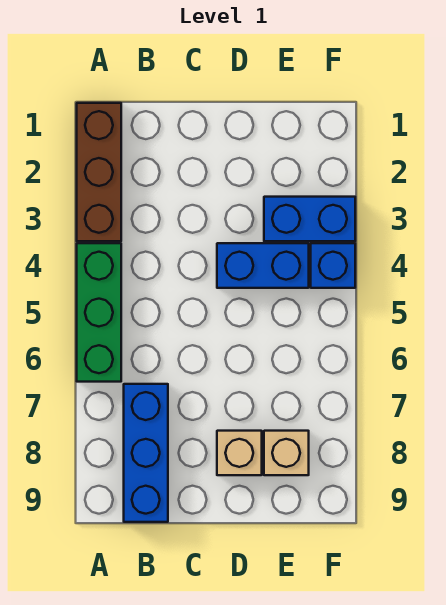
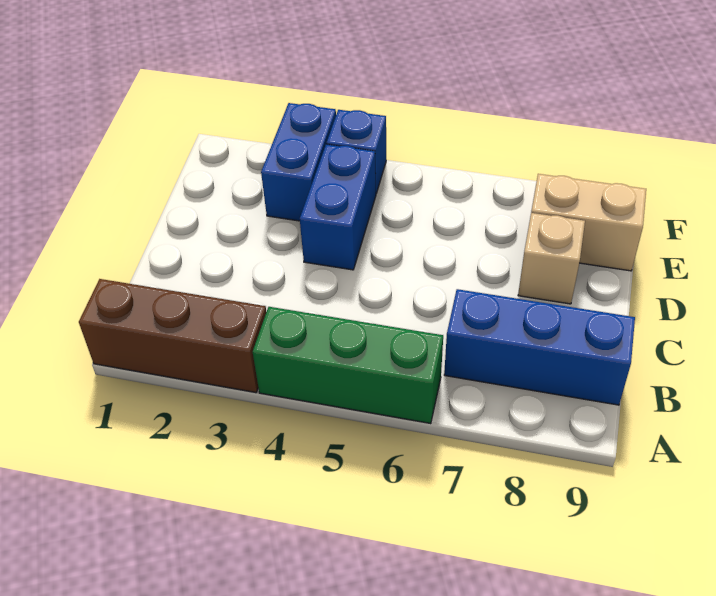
tan brick E8 level 1 -> tan brick E8:E9 level 1

